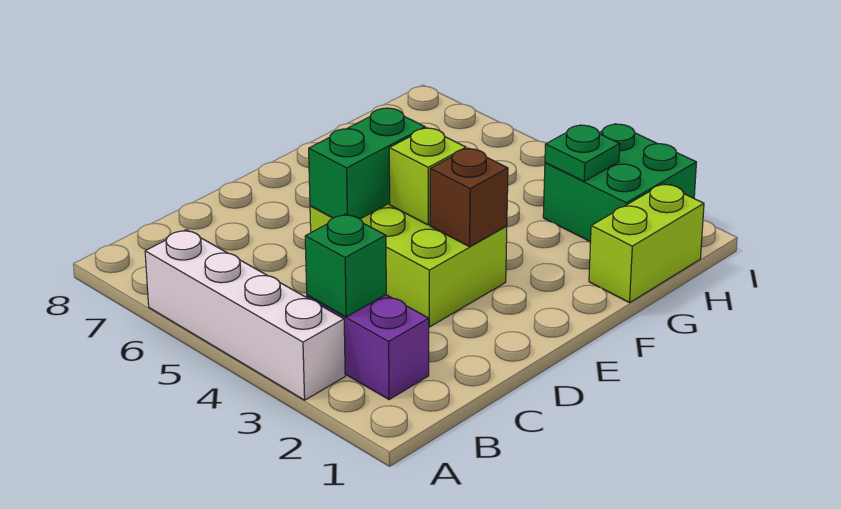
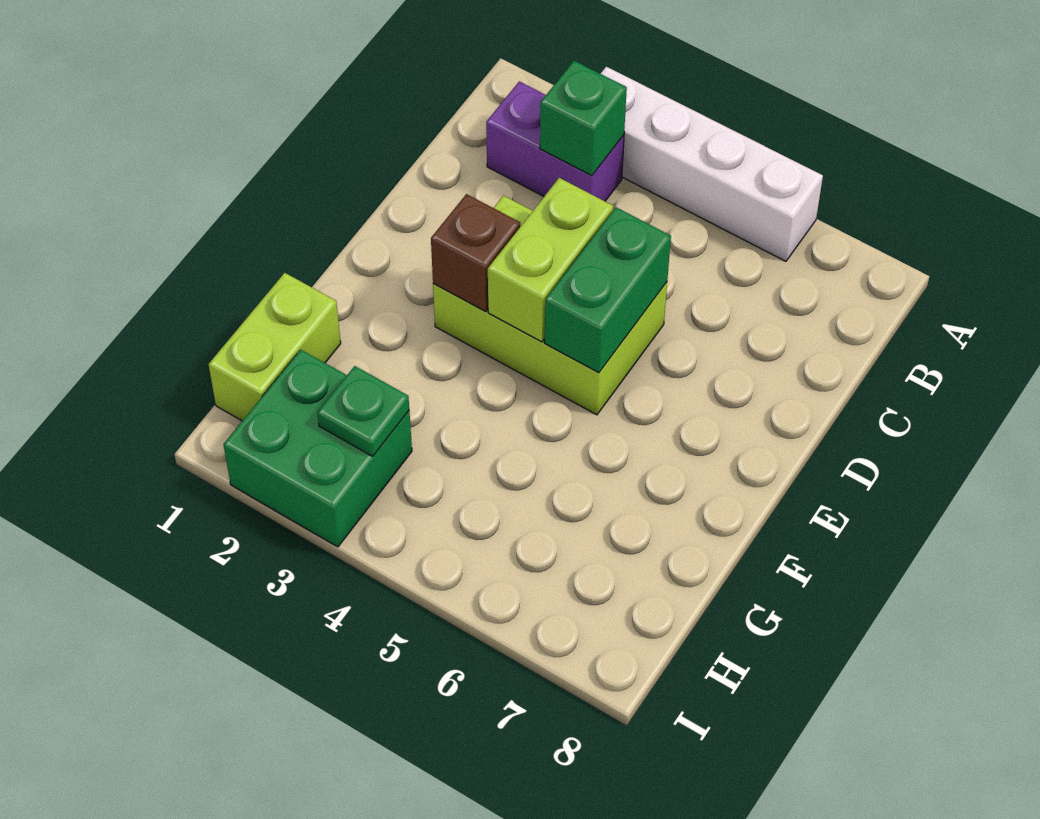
lime brick E4 level 2 -> lime brick D4:E4 level 2

